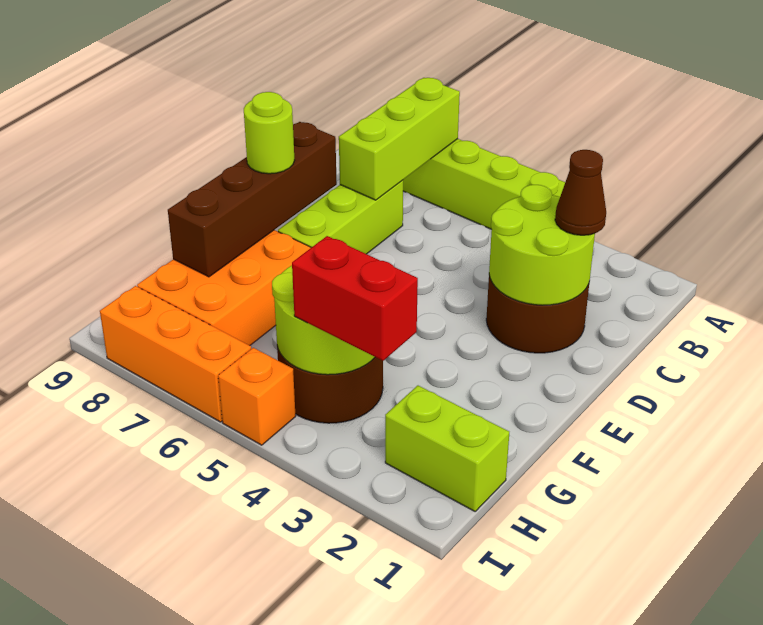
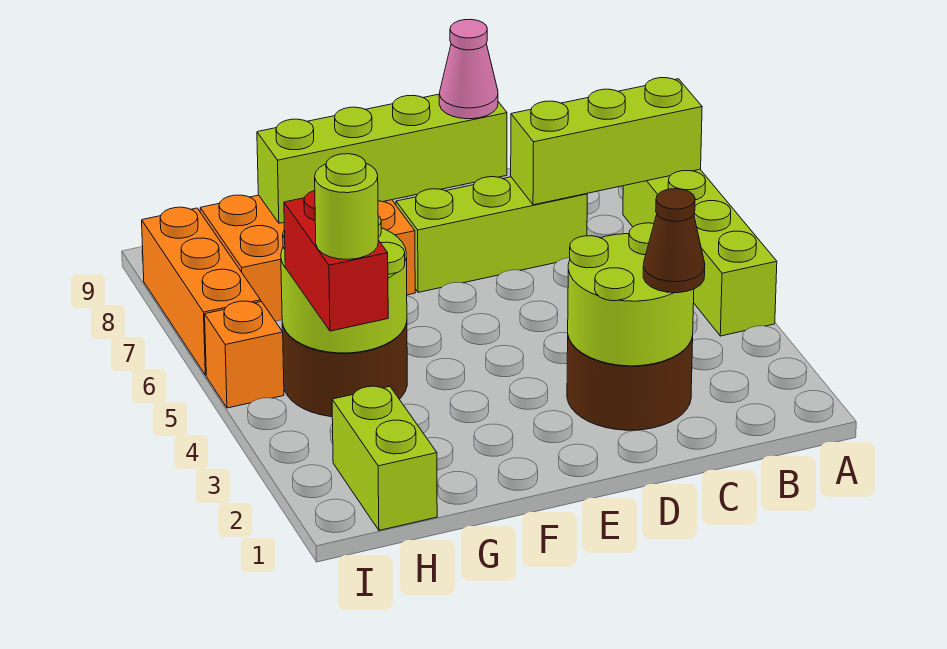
brown brick D8:G8 level 2 -> lime brick D8:G8 level 2
none -> pink cone D8 level 3
lime round brick E8 level 3 -> lime round brick H3 level 4

